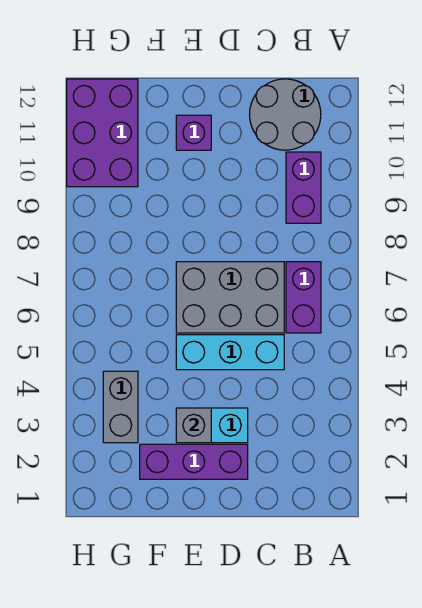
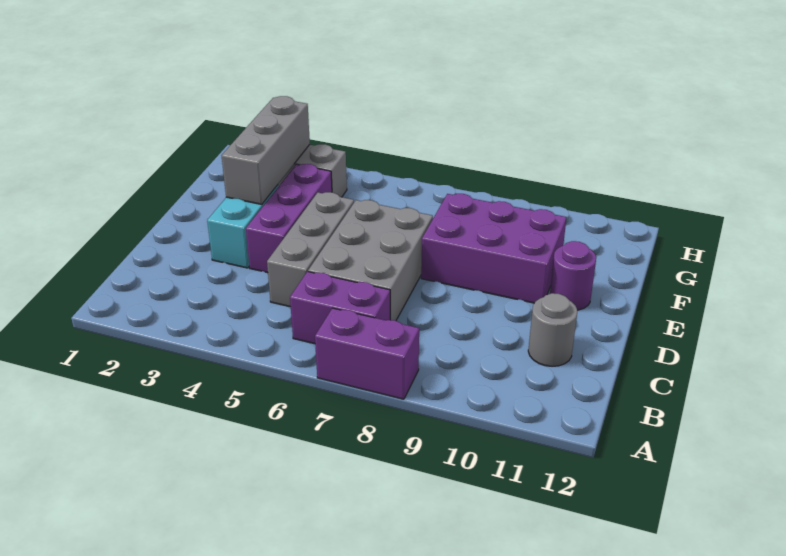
purple brick B9:B10 level 1 -> purple brick A7:A8 level 1
grey round brick B11:C12 level 1 -> grey round brick C11 level 1
cyan brick C5:E5 level 1 -> grey brick C5:E5 level 1
purple brick D2:F2 level 1 -> purple brick D4:F4 level 1
grey brick E3 level 2 -> grey brick E3:G3 level 2
purple brick E11 level 1 -> purple round brick E11 level 1
purple brick G10:H12 level 1 -> purple brick E8:F10 level 1

